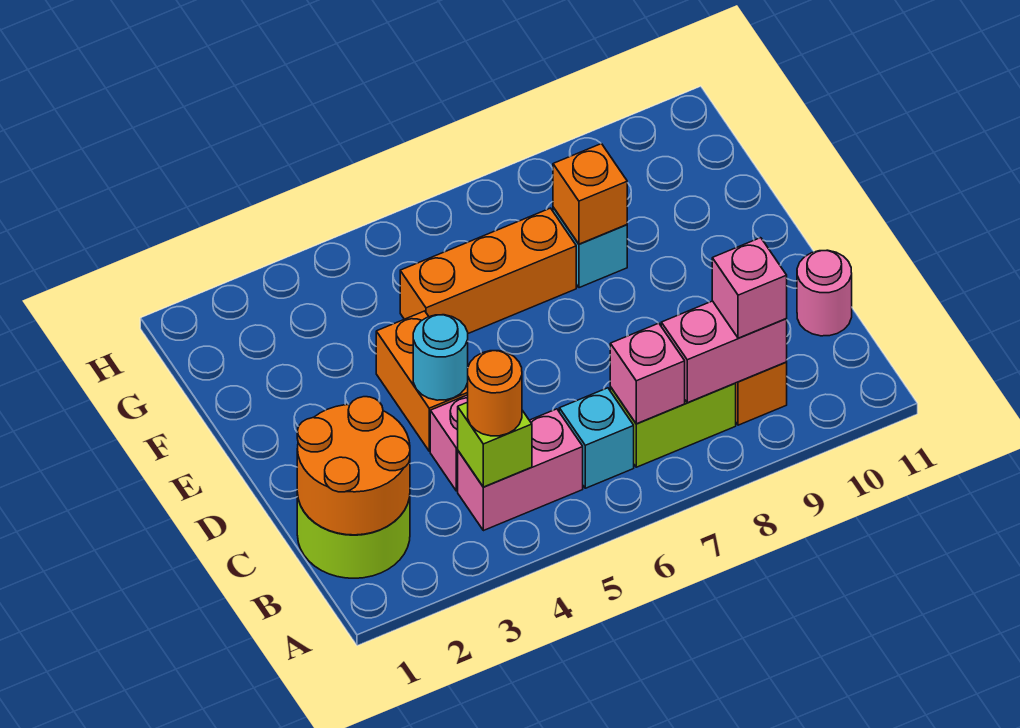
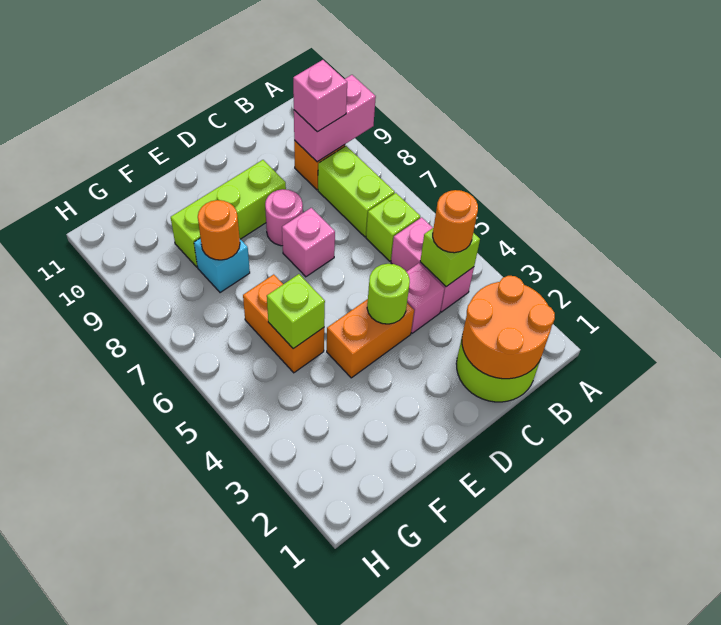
cyan brick B6 level 1 -> lime brick B6 level 1
pink brick B7 level 2 -> pink brick D7 level 1
pink brick B8:B9 level 2 -> pink brick A9:B9 level 2
pink round brick C11 level 1 -> pink round brick D8 level 1
cyan round brick D4 level 2 -> lime round brick D4 level 2
none -> lime brick D9:F9 level 1
orange brick F5:F7 level 1 -> orange brick F5:F6 level 1
none -> lime brick F5 level 2
orange brick F8 level 2 -> orange round brick F8 level 2

